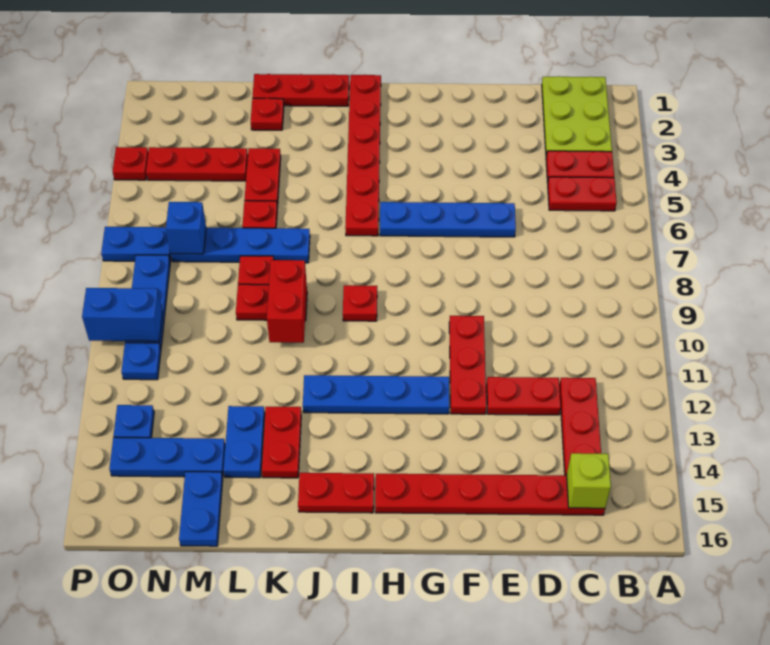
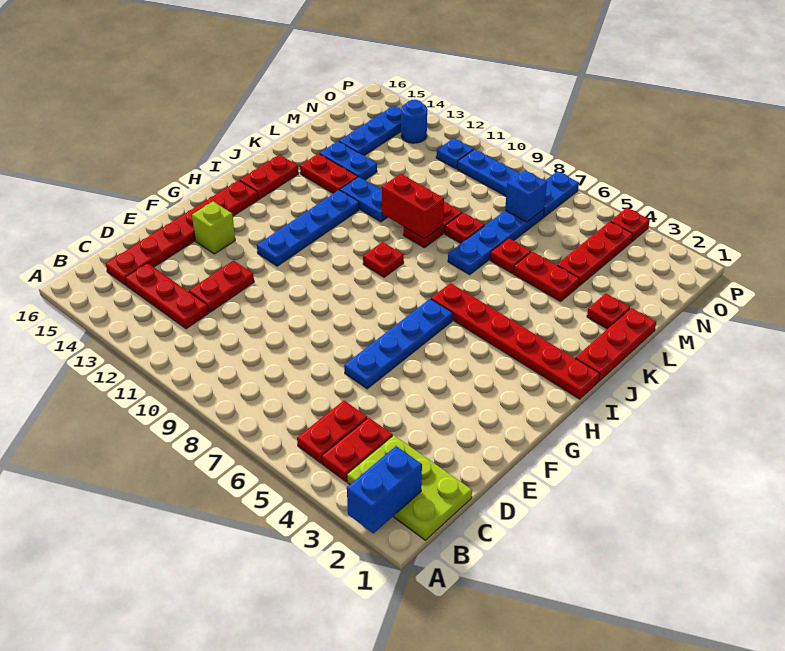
lime brick C15 level 2 -> lime brick F14 level 1
red plate F10:F12 level 1 -> none
blue plate M15:M16 level 1 -> blue plate K11:K12 level 1
blue brick O10:P10 level 2 -> blue brick A2:B2 level 2
blue plate O13 level 1 -> blue round brick O13 level 1

